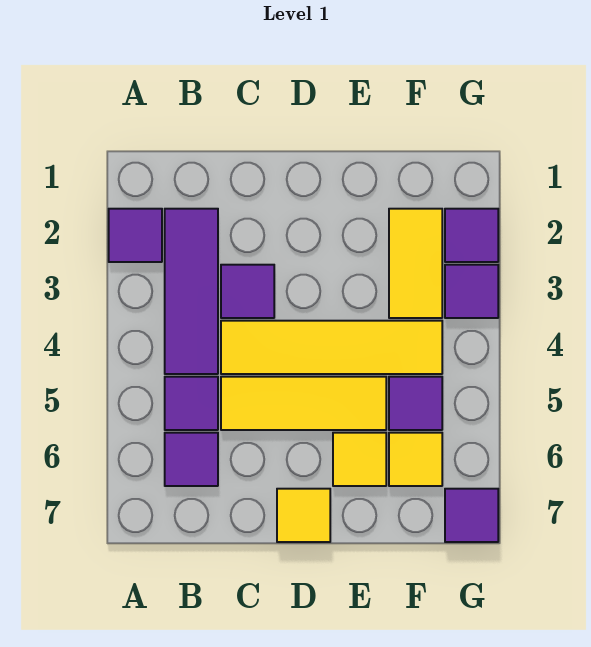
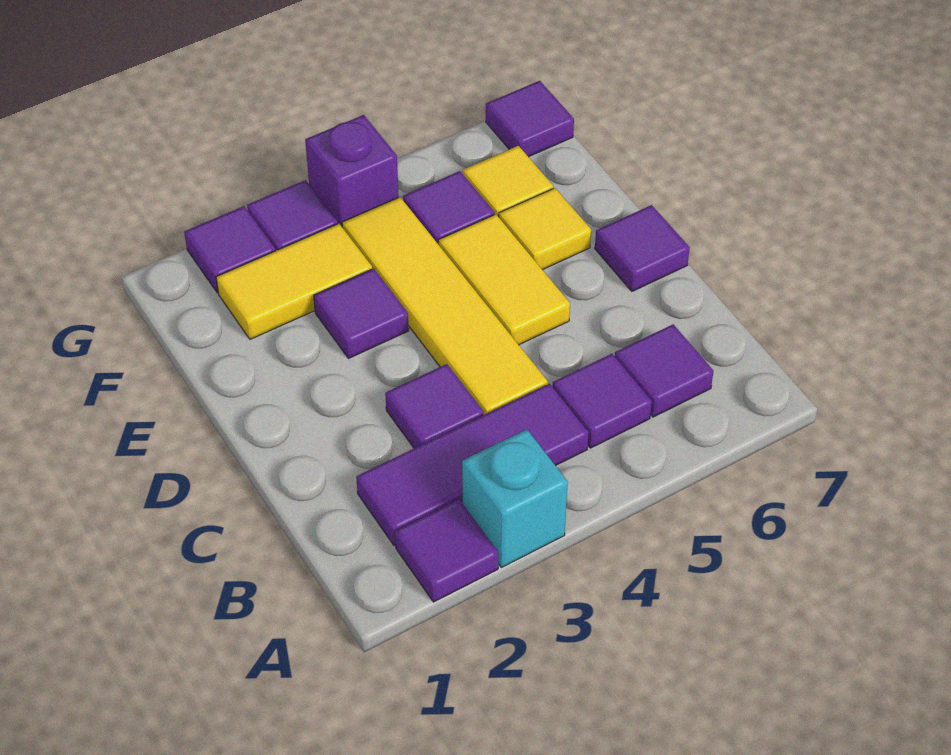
none -> cyan brick A3 level 1
yellow tile C5:E5 level 1 -> yellow tile D5:E5 level 1
yellow tile D7 level 1 -> purple tile D7 level 1
none -> purple tile E3 level 1
none -> purple brick G4 level 1

